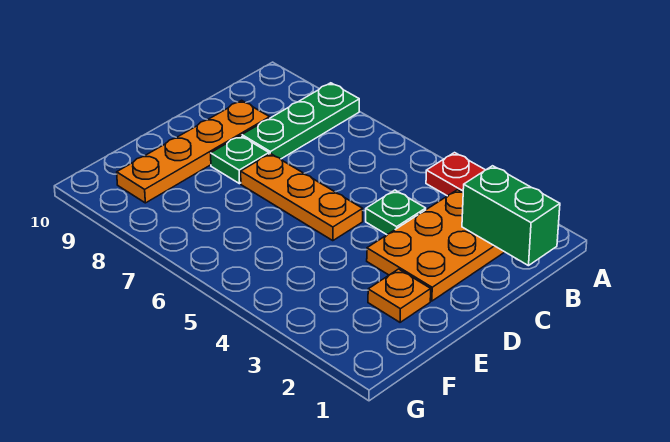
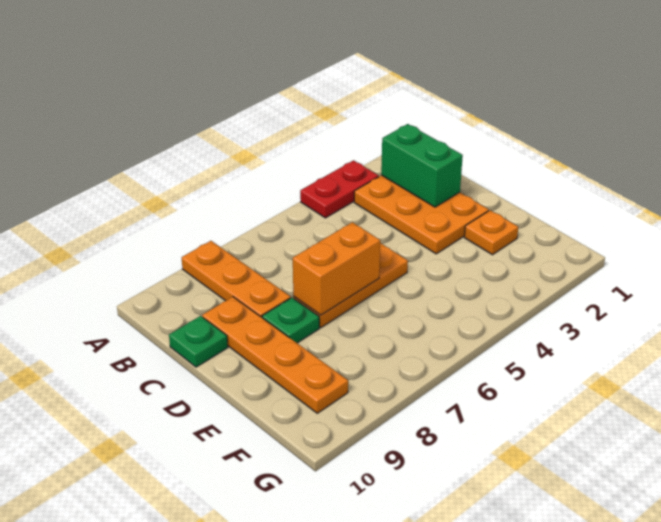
green plate A8:C8 level 1 -> orange plate A8:C8 level 1
green brick B1:B2 level 2 -> green brick B2:C2 level 2
green plate C4 level 1 -> green plate C10 level 1
none -> orange brick D6:D7 level 2

